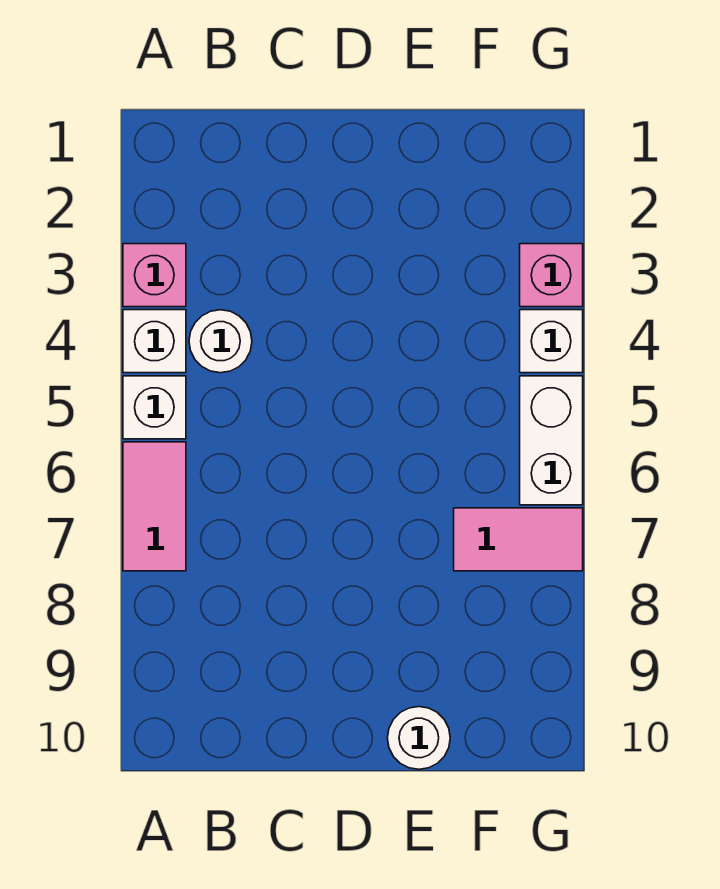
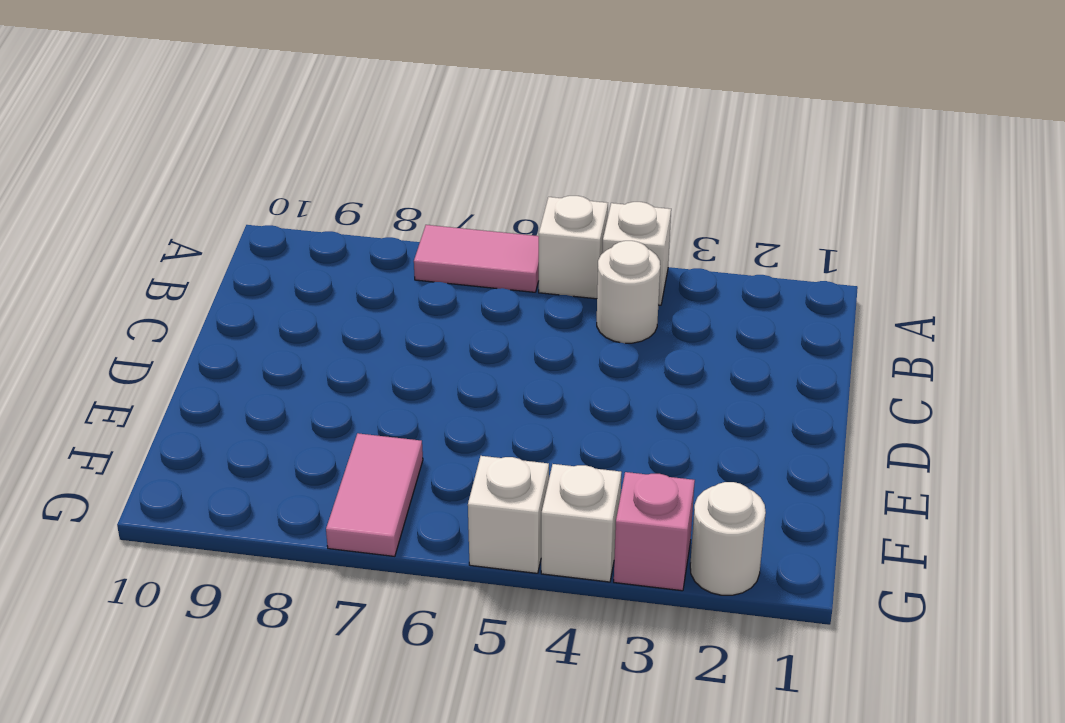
pink brick A3 level 1 -> none
white round brick E10 level 1 -> white round brick G2 level 1
white brick G5:G6 level 1 -> white brick G5 level 1

